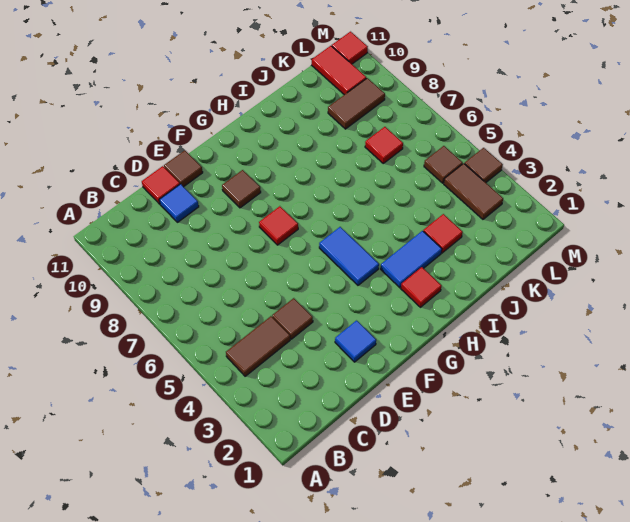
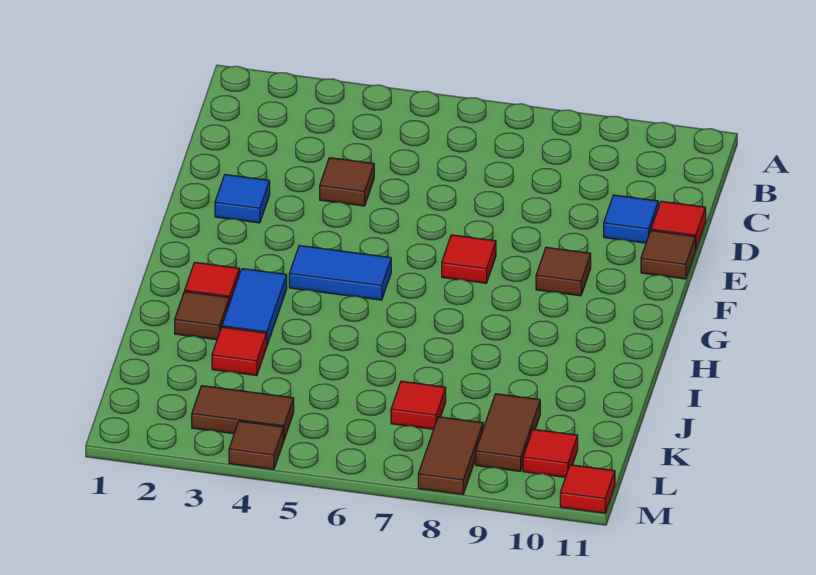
brown tile B4:C4 level 1 -> brown tile L8:M8 level 1
brown tile L5 level 1 -> brown tile I2 level 1
red tile L10:L11 level 1 -> red tile L10 level 1

